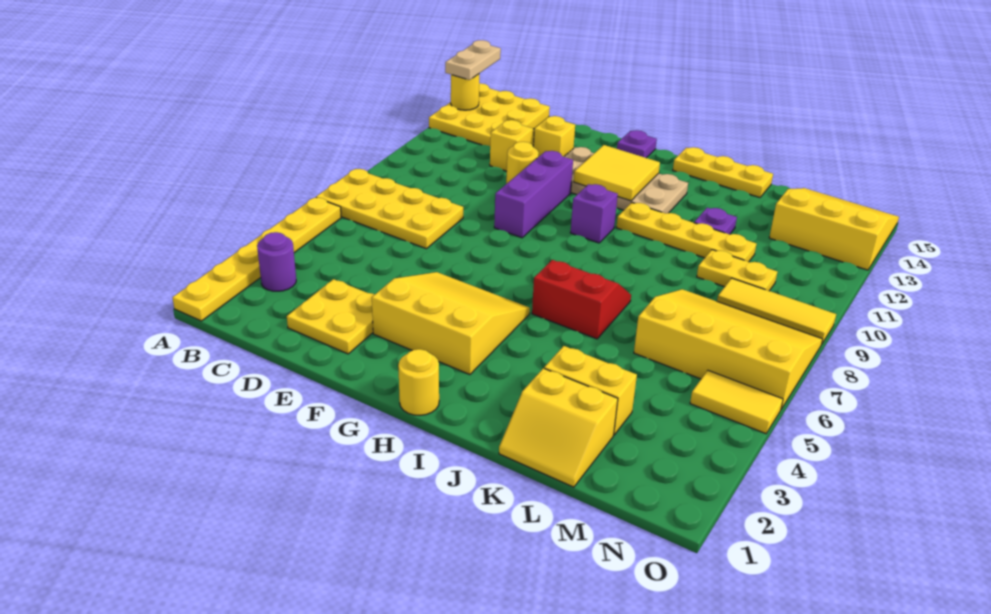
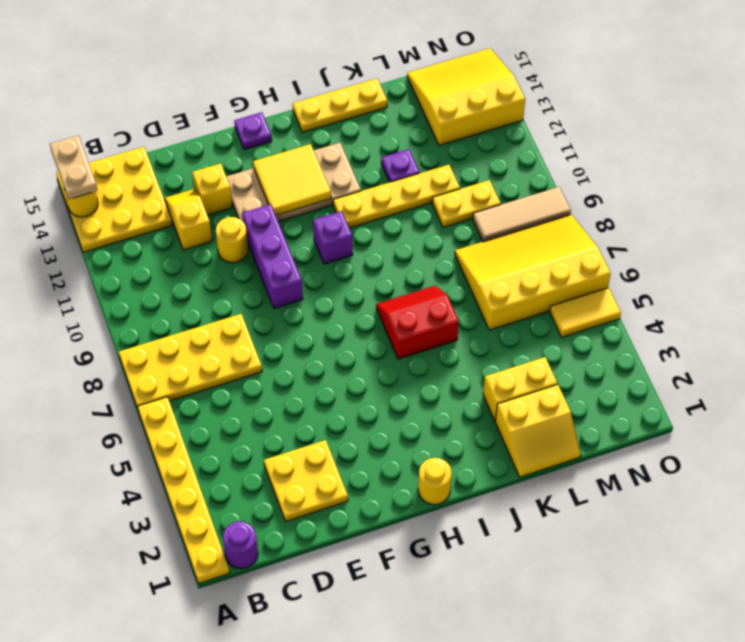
purple round brick B3 level 1 -> purple round brick B1 level 1
yellow slope F3:H5 level 1 top 3 -> none
yellow tile M9:O9 level 1 -> tan tile M9:O9 level 1

